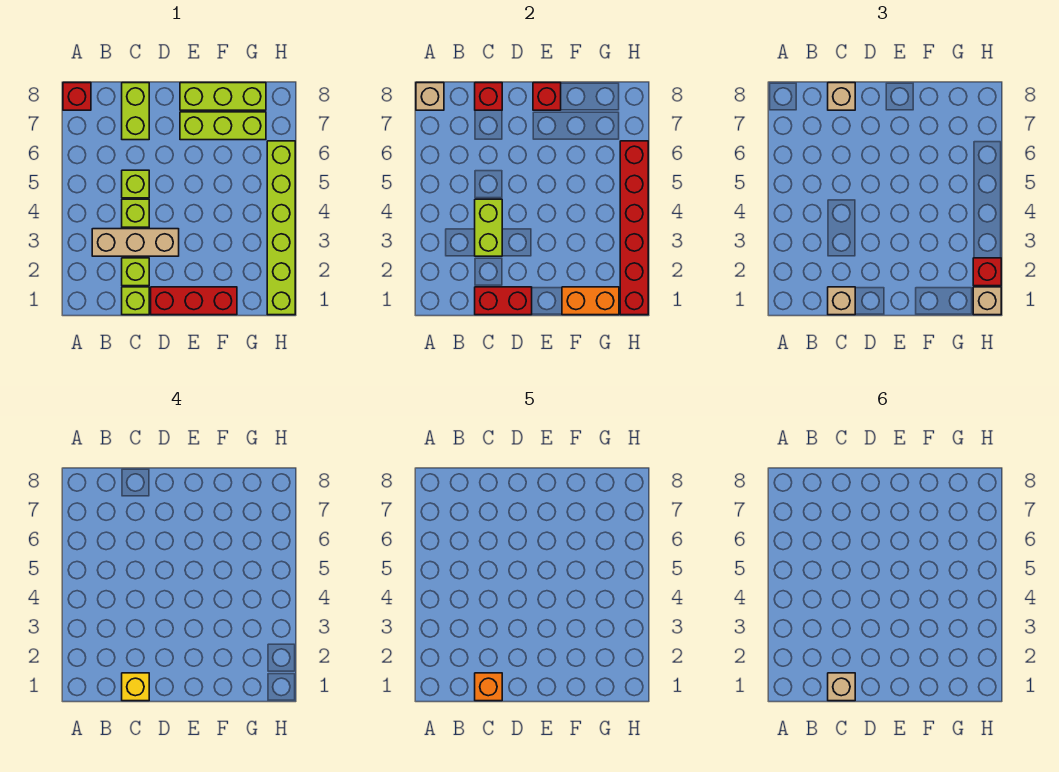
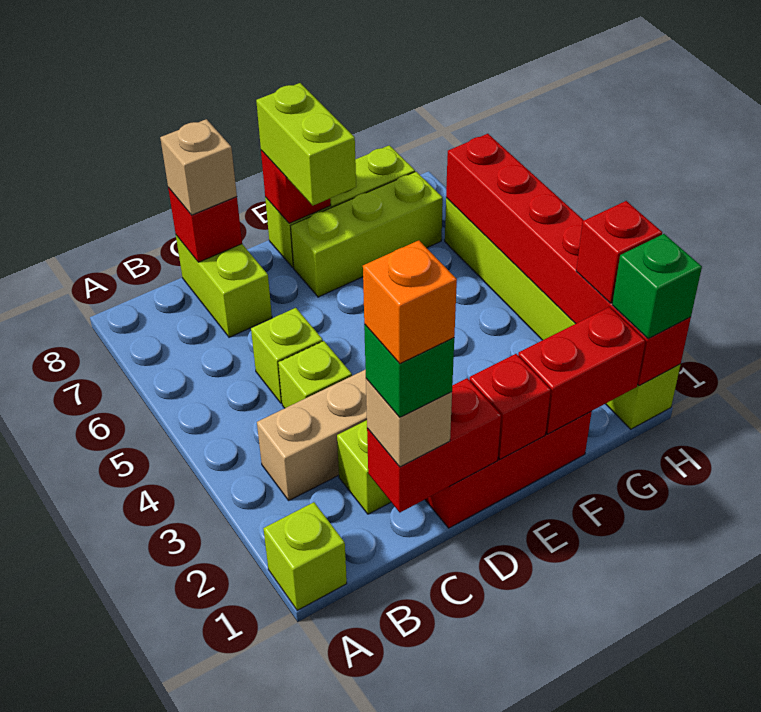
red brick A8 level 1 -> red brick E1 level 2
tan brick A8 level 2 -> none
lime brick C1 level 1 -> lime brick A1 level 1
yellow brick C1 level 4 -> green brick C1 level 4
tan brick C1 level 6 -> none
lime brick C3:C4 level 2 -> lime brick E7:E8 level 3
orange brick F1:G1 level 2 -> red brick F1:G1 level 2
tan brick H1 level 3 -> green brick H1 level 3

